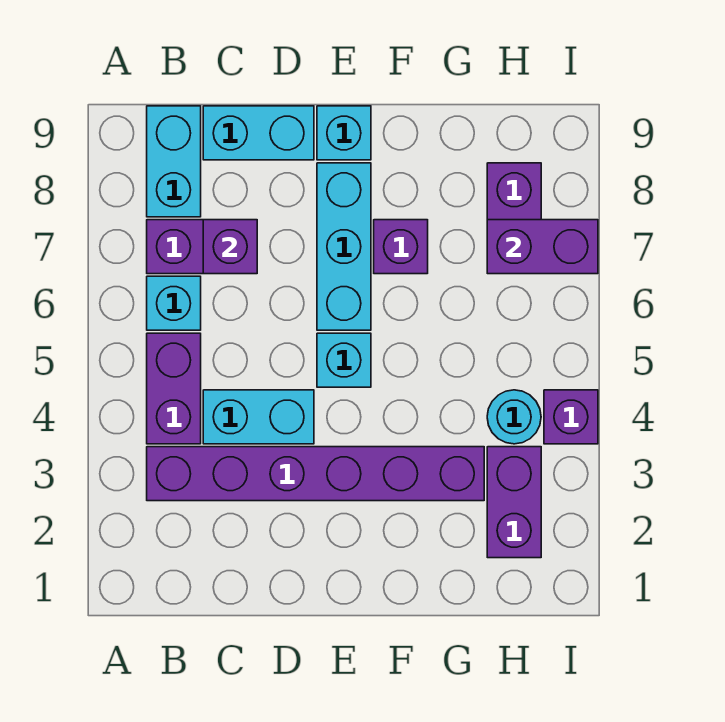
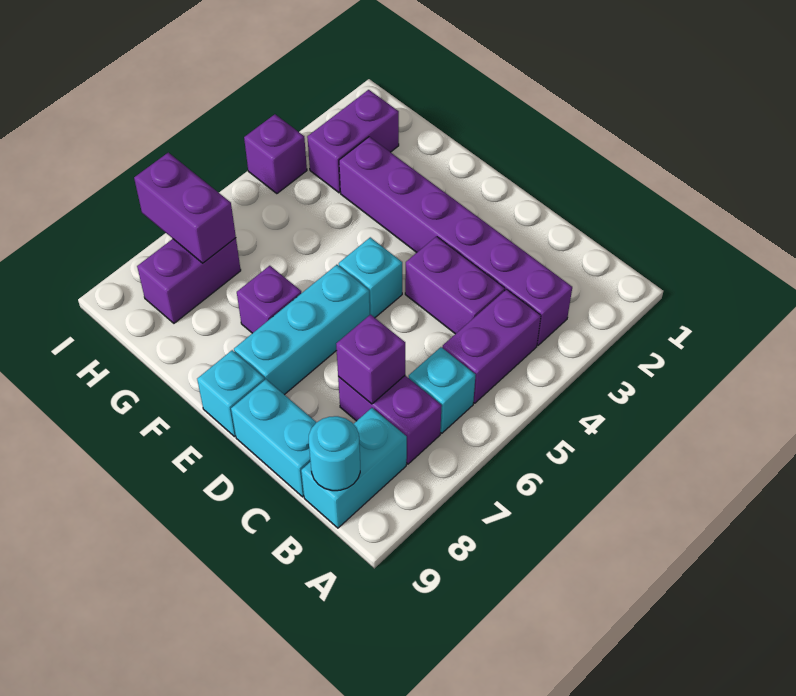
cyan brick C4:D4 level 1 -> purple brick C4:D4 level 1
cyan round brick H4 level 1 -> cyan round brick B9 level 2

